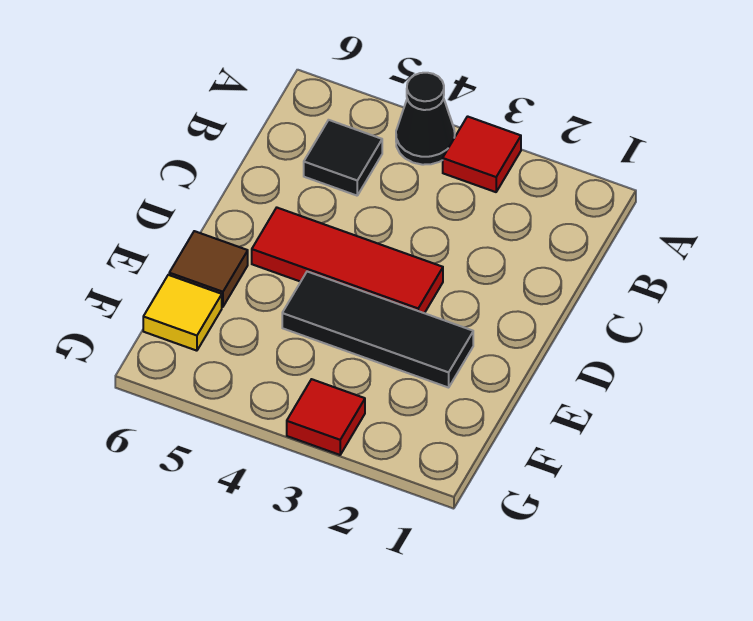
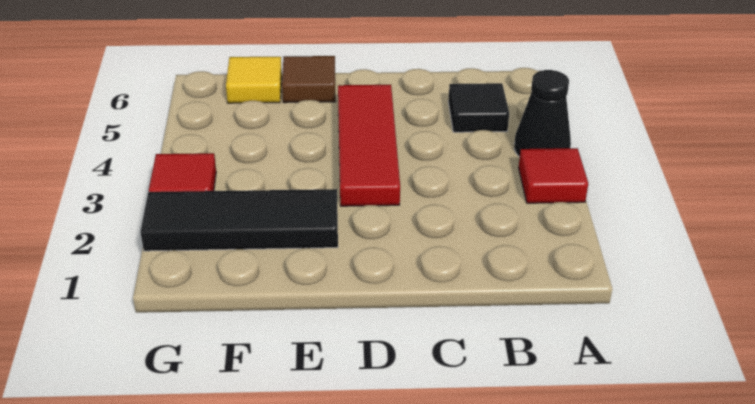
black tile E2:E4 level 1 -> black tile E2:G2 level 1

